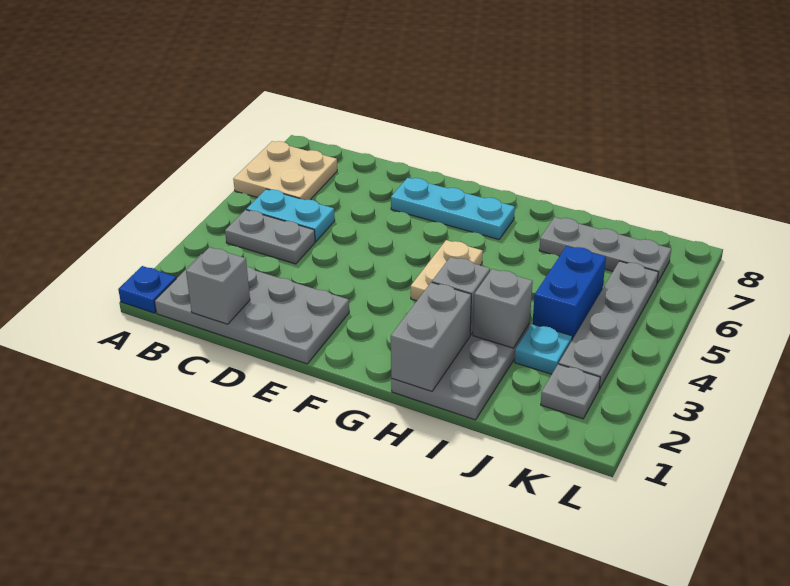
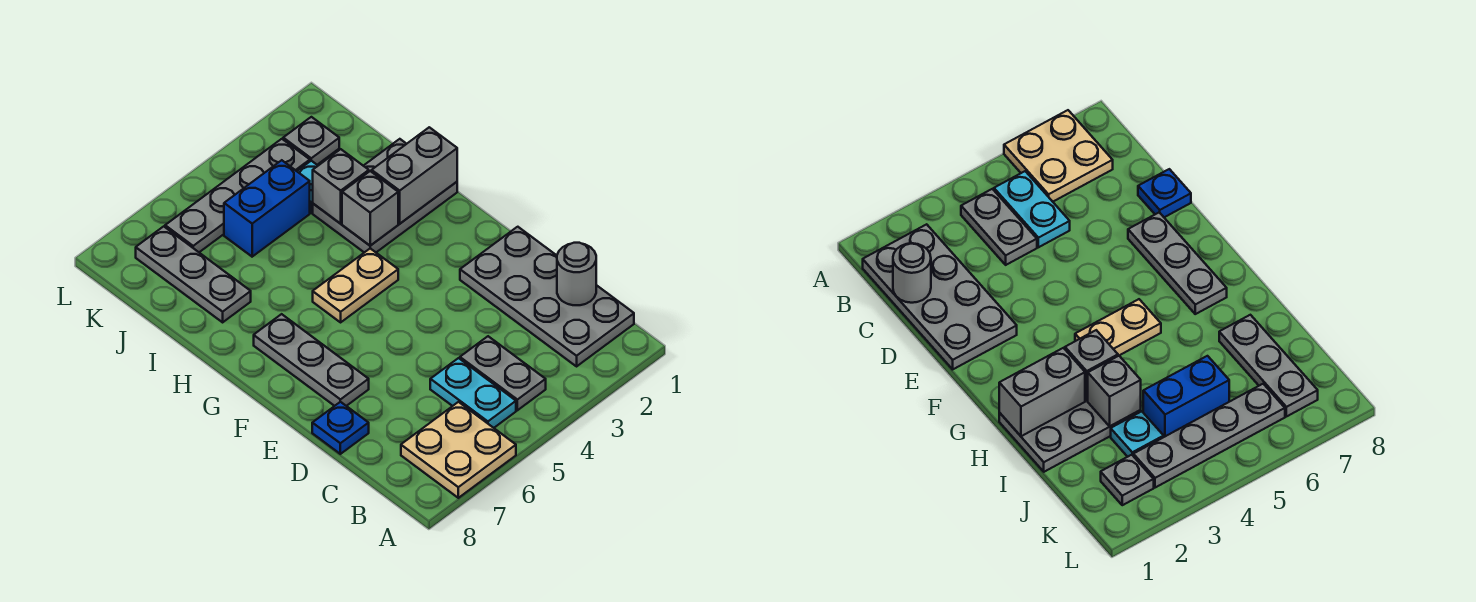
blue plate A1 level 1 -> blue plate D8 level 1
grey brick C1 level 2 -> grey round brick C1 level 2
cyan plate E7:G7 level 1 -> grey plate E7:G7 level 1

